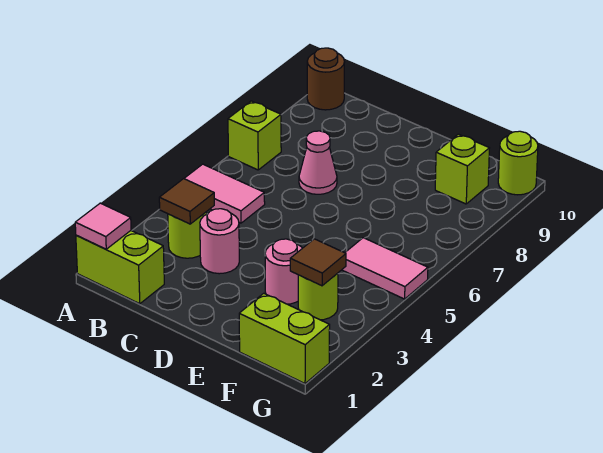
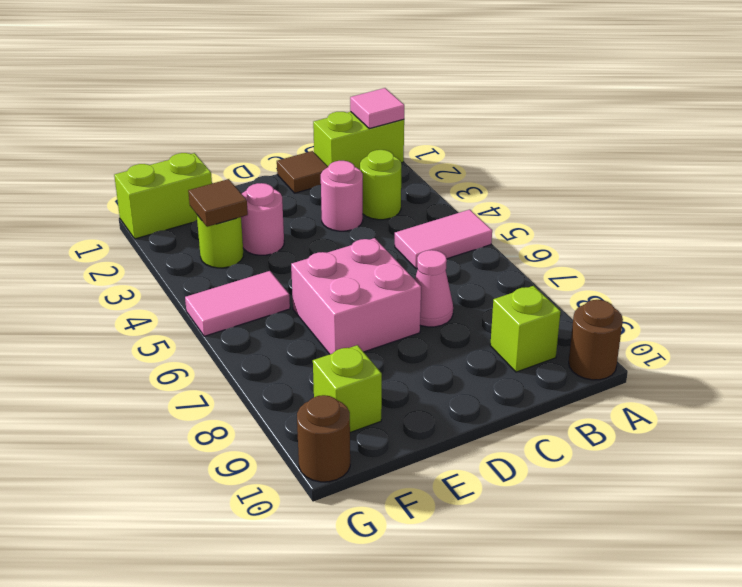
lime brick A7 level 1 -> lime brick B9 level 1
brown tile B3 level 2 -> brown tile C1 level 1
none -> pink brick D6:E7 level 1
lime round brick G10 level 1 -> brown round brick G10 level 1

